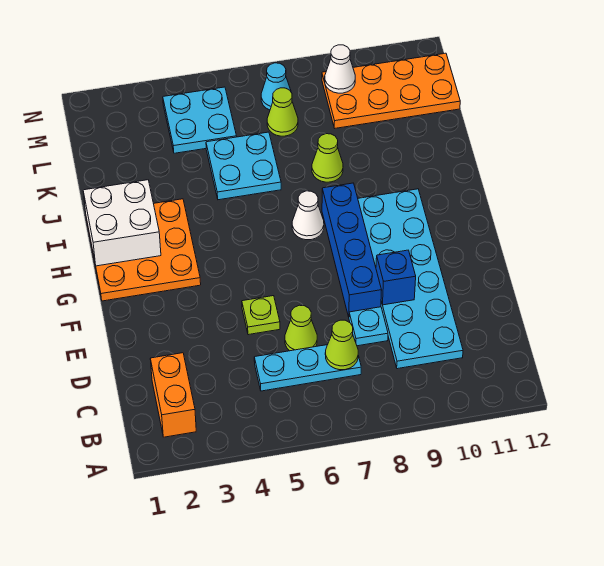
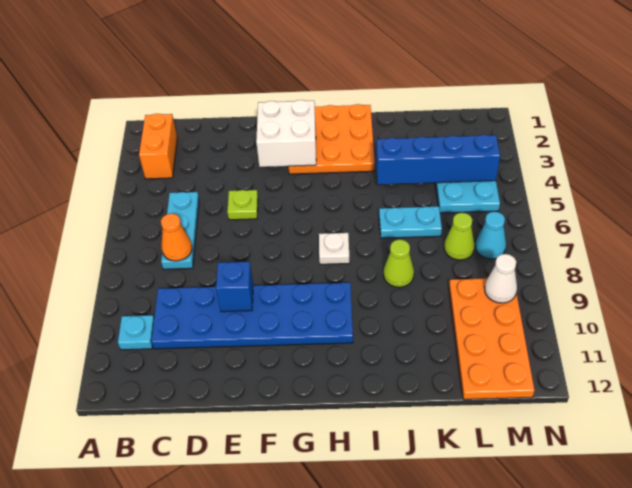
orange brick B2:C2 level 1 -> orange brick B2:B3 level 1
lime cone C7 level 2 -> orange cone C7 level 2
cyan plate C9:H10 level 1 -> blue plate C9:H10 level 1
lime cone D6 level 1 -> none
cyan plate D8 level 1 -> cyan plate B10 level 1
blue brick E8:H8 level 1 -> blue brick J4:M4 level 2
white brick H1:I2 level 2 -> white brick F2:G3 level 2
white cone H7 level 1 -> white plate H7 level 1
cyan plate J5:K6 level 1 -> cyan plate J6:K6 level 1

